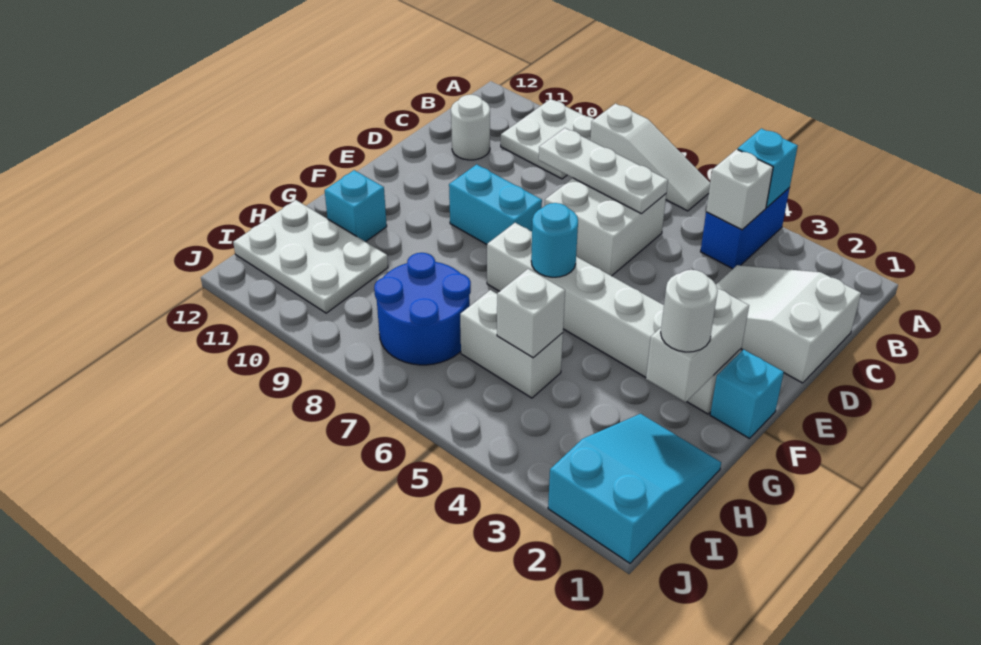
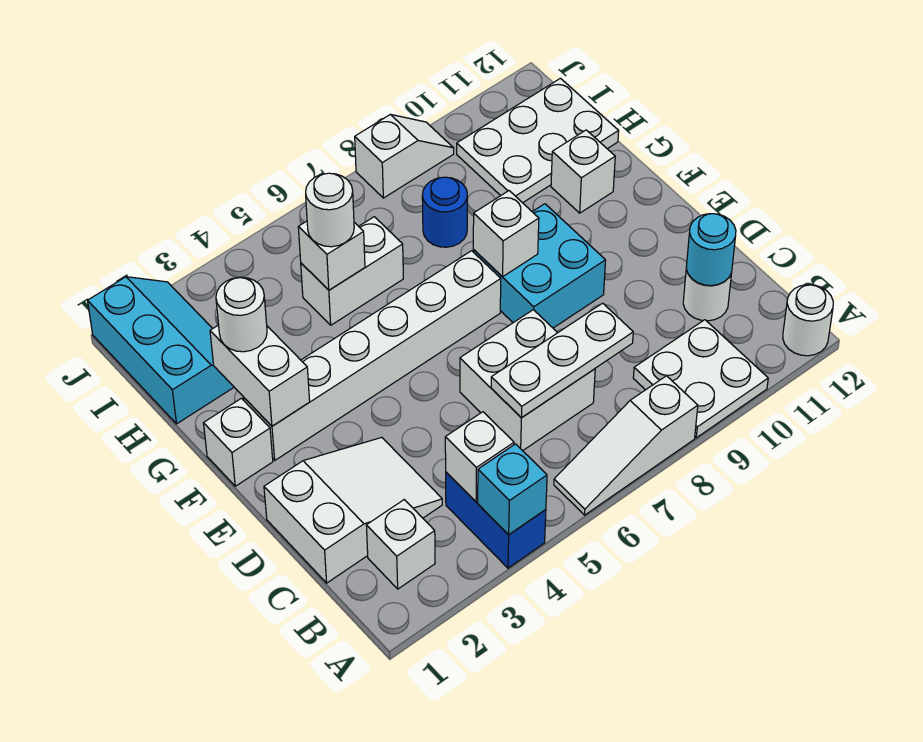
none -> white round brick A12 level 1
none -> white brick B2 level 1
cyan brick E8:E9 level 1 -> cyan brick E8:F9 level 1
cyan brick F1 level 1 -> white brick F1 level 1
cyan round brick F6 level 2 -> cyan round brick C11 level 2
none -> white brick F8 level 2
cyan brick G11 level 1 -> white brick G11 level 1
cyan slope H1:J2 level 1 top J -> cyan slope H1:J2 level 1 top 1
none -> white round brick H5 level 3
blue round brick H7:I8 level 1 -> blue round brick H8 level 1
none -> white slope J8:J9 level 1 top 8

